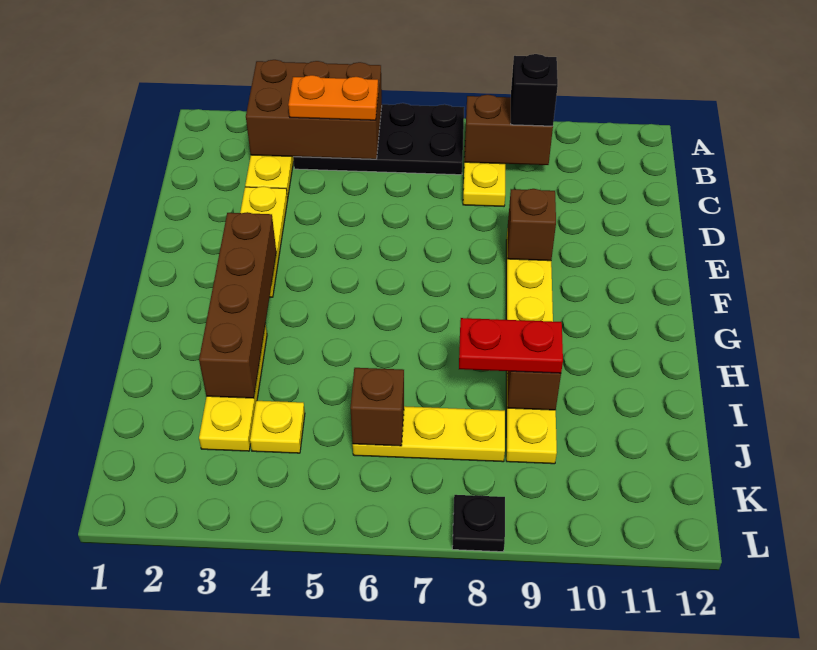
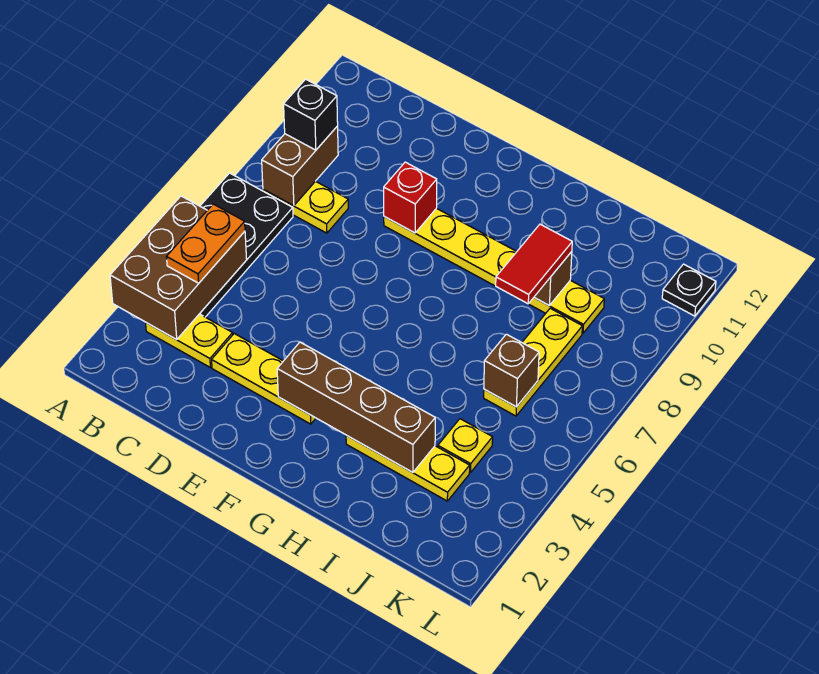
brown brick E9 level 2 -> red brick E9 level 2
red plate I8:I9 level 3 -> red tile I8:I9 level 3
black plate L8 level 1 -> black plate L11 level 1

